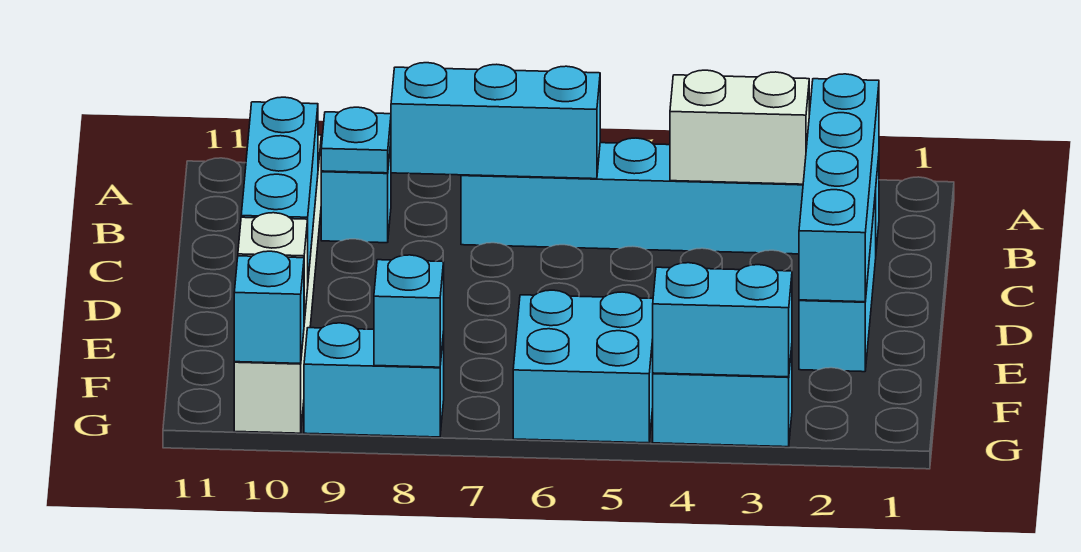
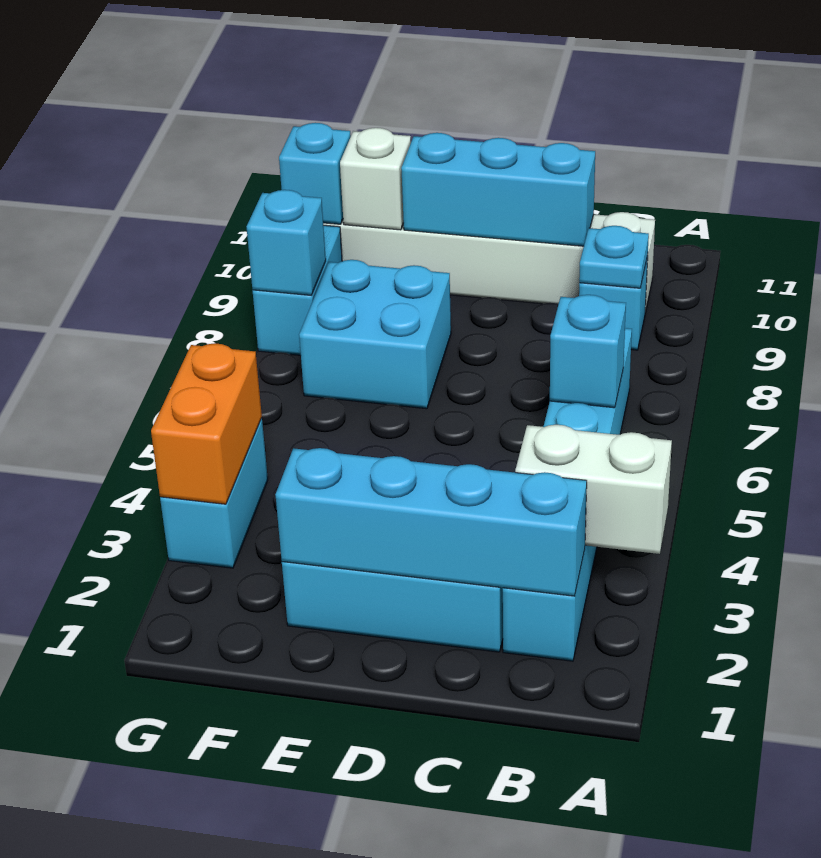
white brick B3:B4 level 2 -> white brick A3:B3 level 2
cyan brick B6:B8 level 2 -> cyan brick B6 level 2
cyan brick F5:G6 level 1 -> cyan brick E7:F8 level 1
cyan brick G3:G4 level 2 -> orange brick G3:G4 level 2

